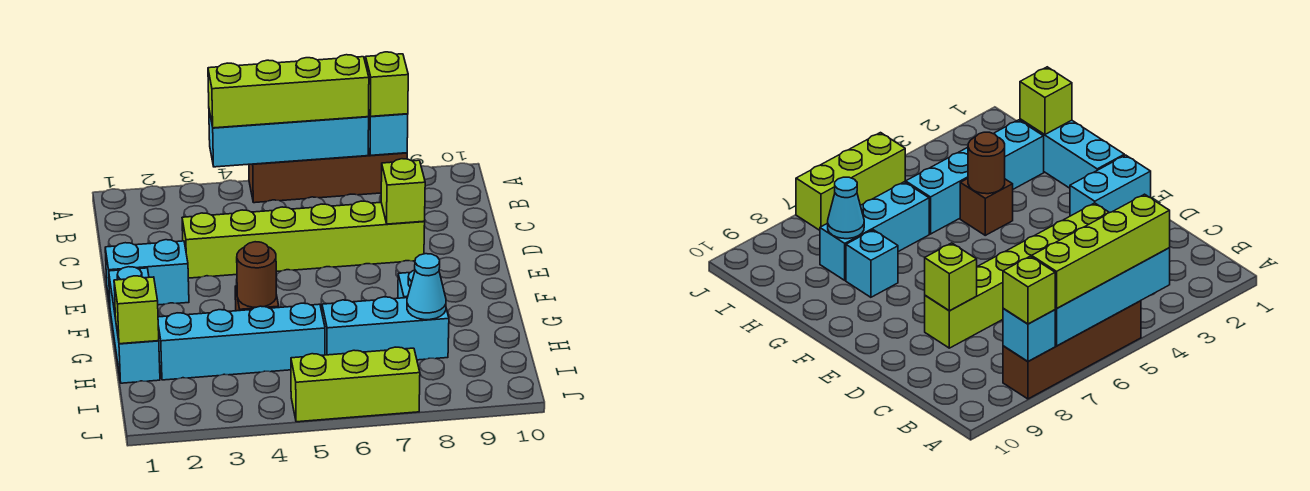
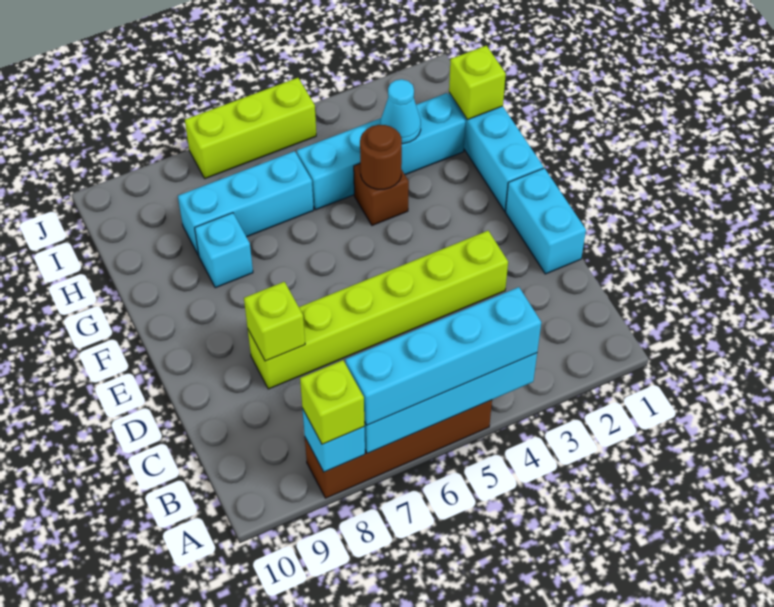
lime brick A4:A7 level 3 -> cyan brick A4:A7 level 3
cyan brick E1:E2 level 1 -> cyan brick D1:E1 level 1
cyan cone H8 level 2 -> cyan cone H3 level 2

